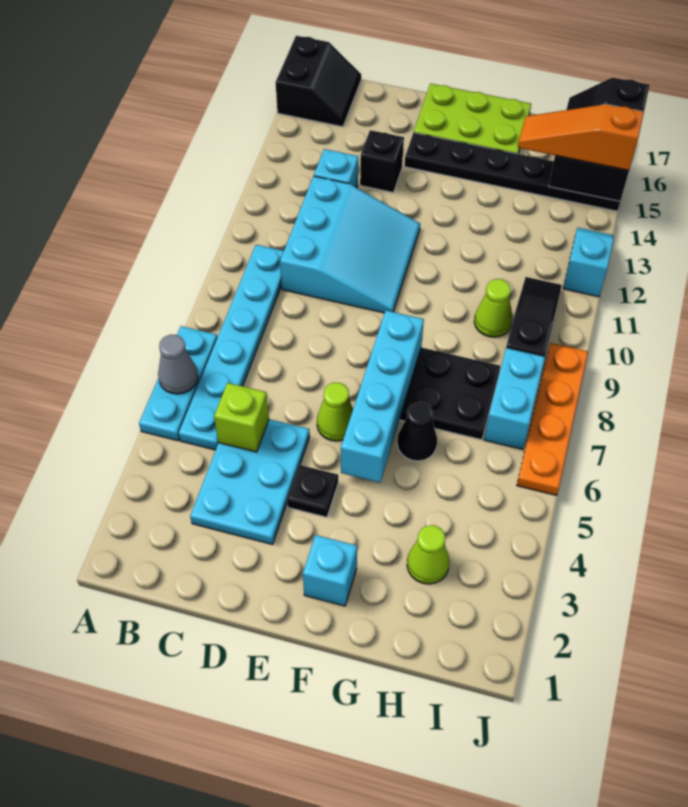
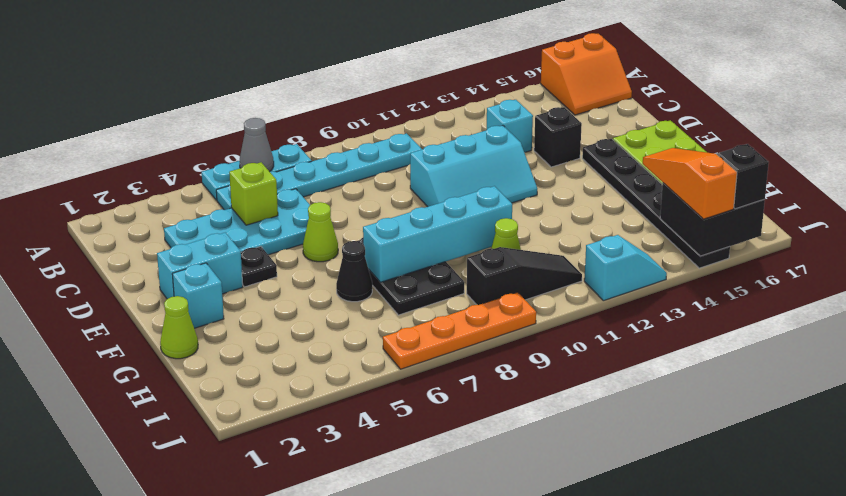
black slope A16:B17 level 1 top A -> orange slope A16:B17 level 1 top A
cyan plate C3:D5 level 1 -> cyan plate C3:D6 level 1
cyan slope C10:E12 level 1 top C -> cyan slope D10:E12 level 1 top D
cyan brick F5:F8 level 2 -> cyan brick G7:G10 level 2
lime cone H3 level 1 -> lime cone G1 level 1
cyan brick I7:I8 level 1 -> cyan brick E2:E3 level 1

